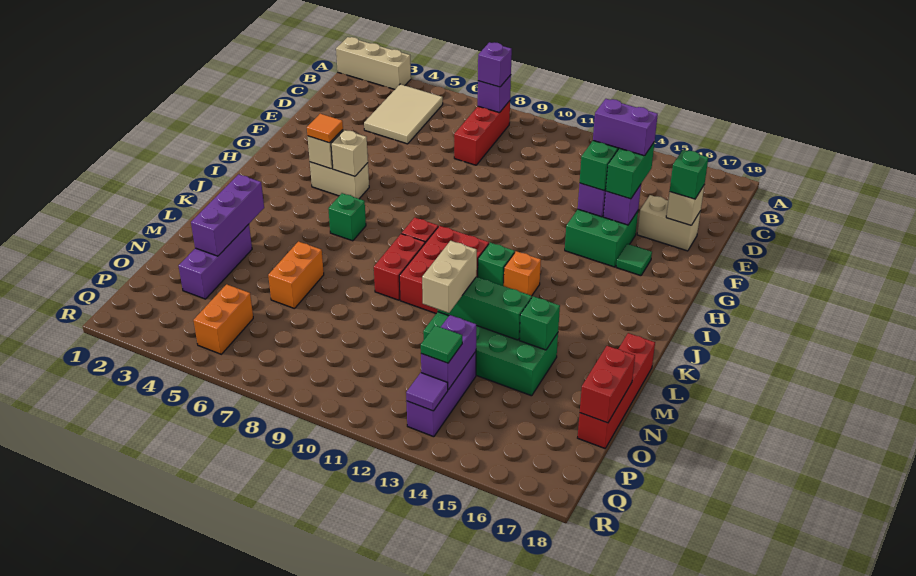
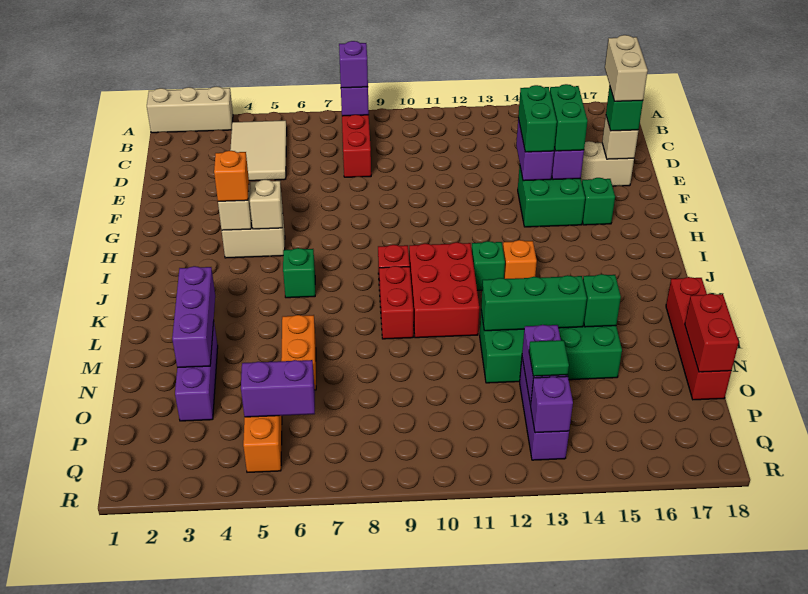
purple brick E14:E15 level 4 -> purple brick P5:P6 level 2
green tile G16 level 1 -> green brick G16 level 1
orange tile H4 level 3 -> orange brick H4 level 3
tan brick M12:N12 level 3 -> tan brick D17:E17 level 4
purple tile Q13 level 2 -> purple brick Q13 level 2

